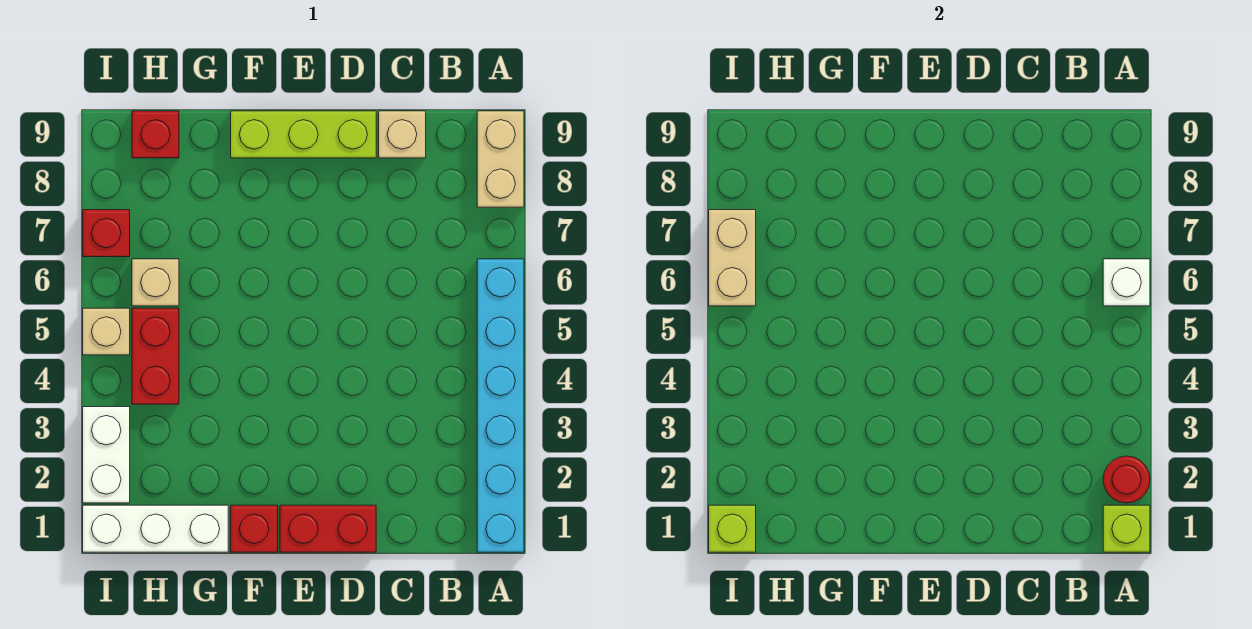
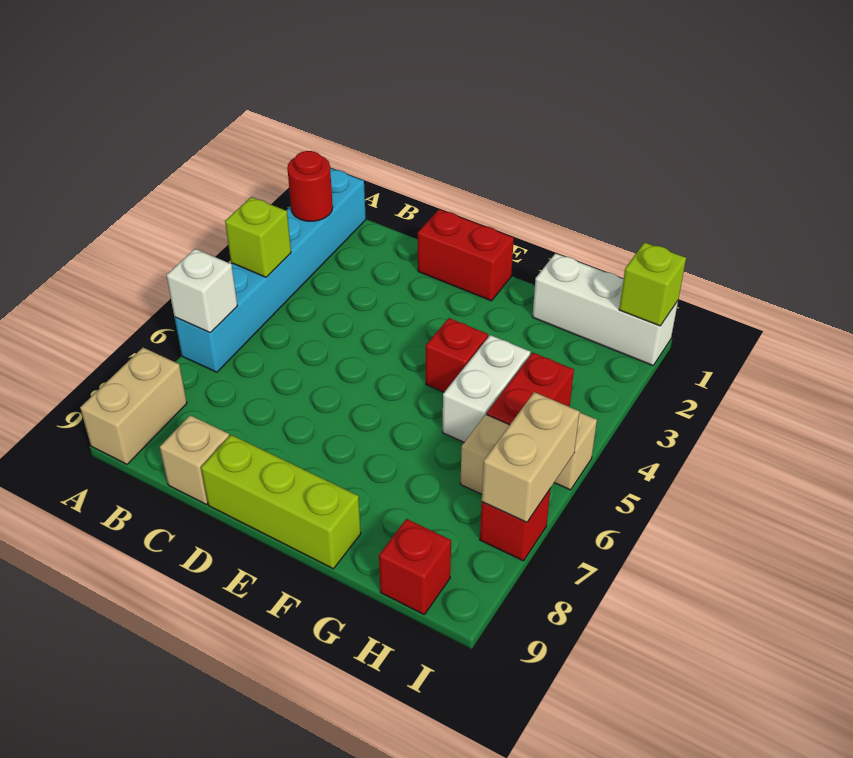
lime brick A1 level 2 -> lime brick A4 level 2
red brick F1 level 1 -> red brick F4 level 1
white brick I2:I3 level 1 -> white brick G4:G5 level 1

